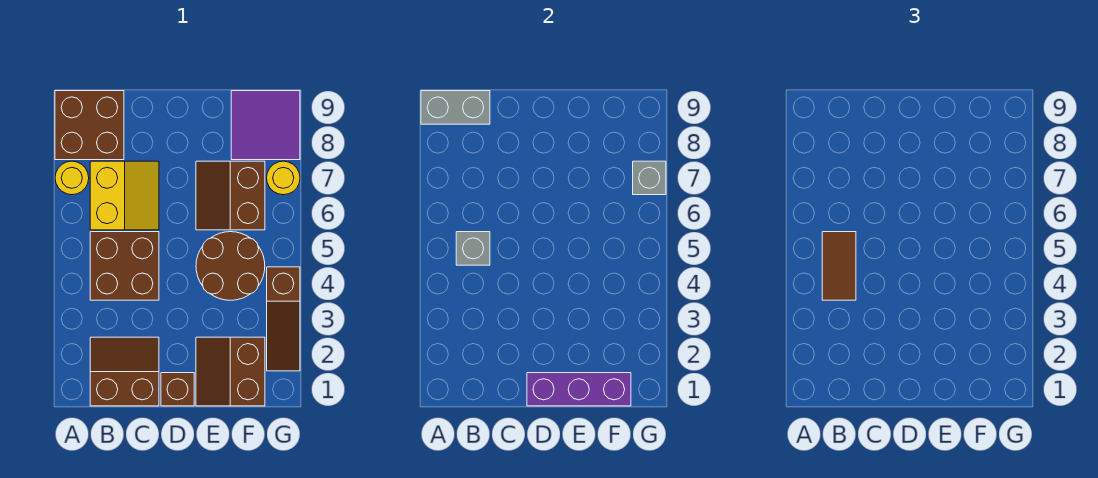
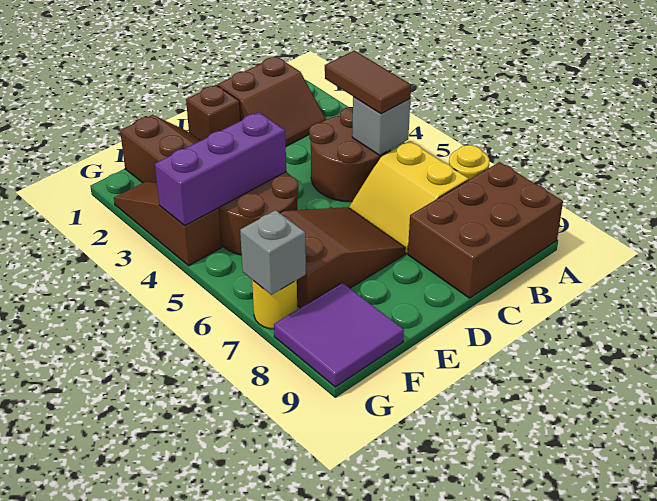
brown brick A8:B9 level 1 -> brown brick A8:C9 level 1
grey brick A9:B9 level 2 -> none
brown brick B4:C5 level 1 -> brown round brick B4:C5 level 1
purple brick D1:F1 level 2 -> purple brick E4:G4 level 2
brown slope E6:F7 level 1 top F -> brown slope D6:F7 level 1 top F

